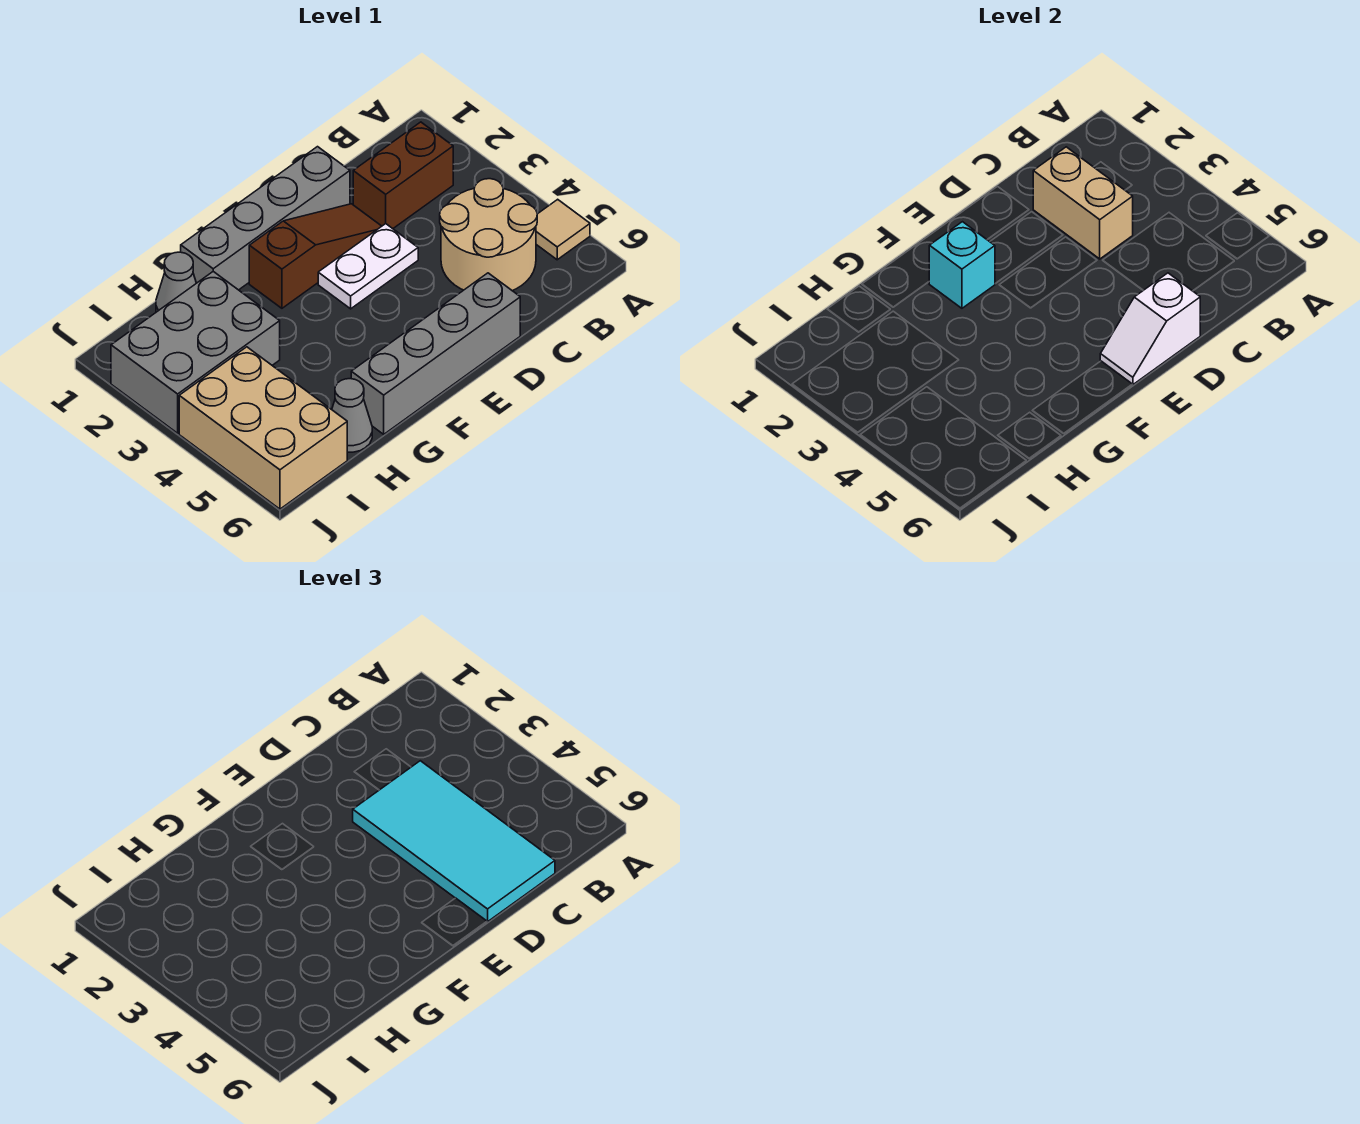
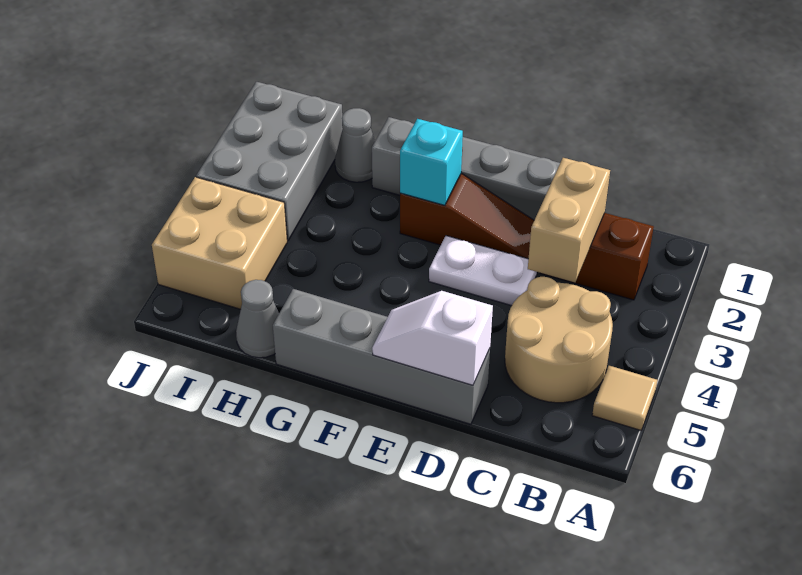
cyan tile C3:D6 level 3 -> none
grey brick H2:J3 level 1 -> grey brick I1:J3 level 1
tan brick I4:J6 level 1 -> tan brick I4:J5 level 1

